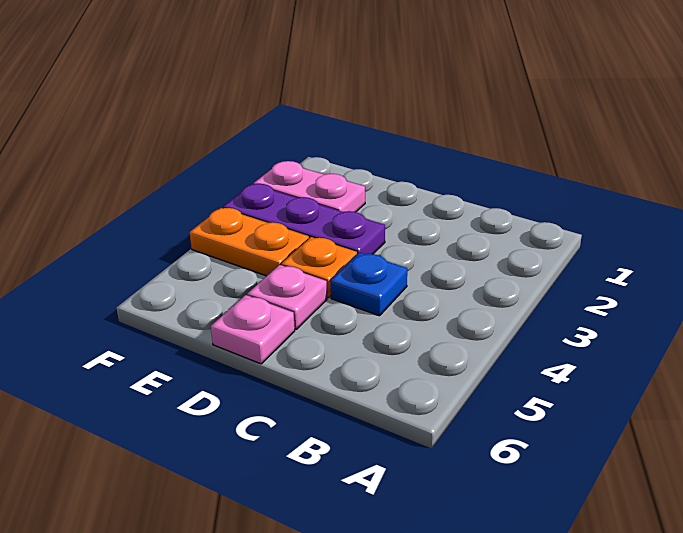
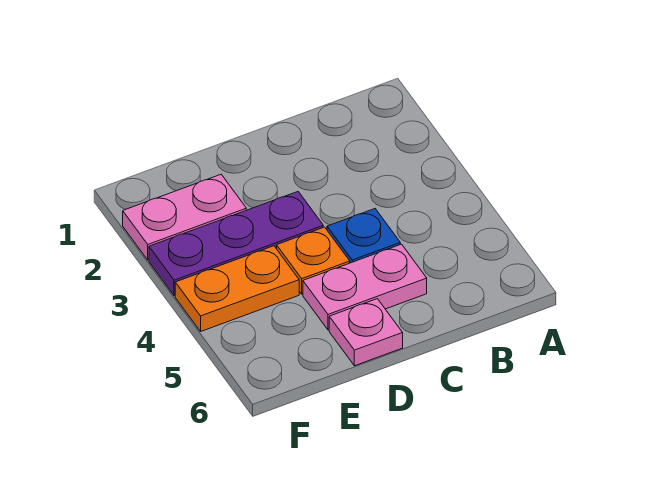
pink plate D5 level 1 -> pink plate C5:D5 level 1

